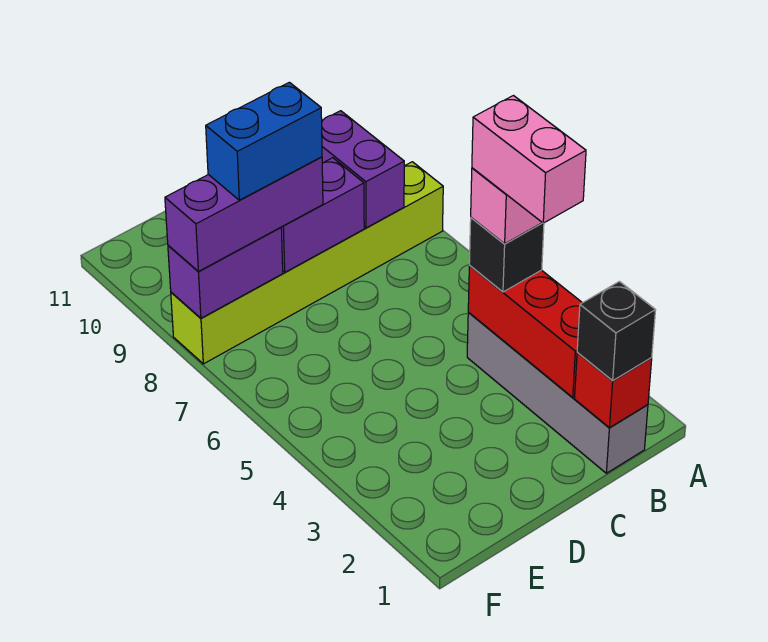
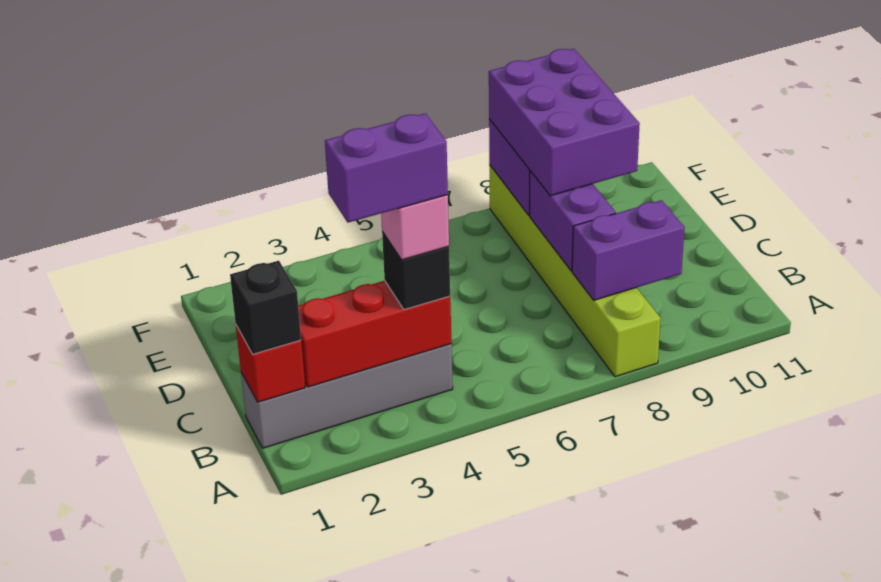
pink brick B3:B4 level 5 -> purple brick B3:B4 level 5
purple brick D8:F8 level 3 -> purple brick D8:F9 level 3
blue brick D8:E8 level 4 -> none

